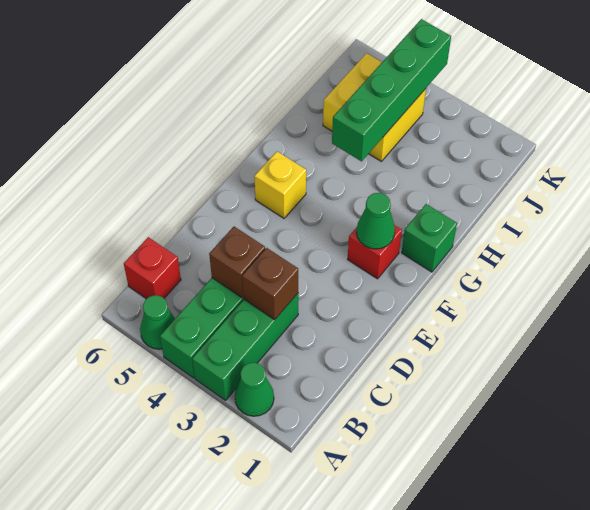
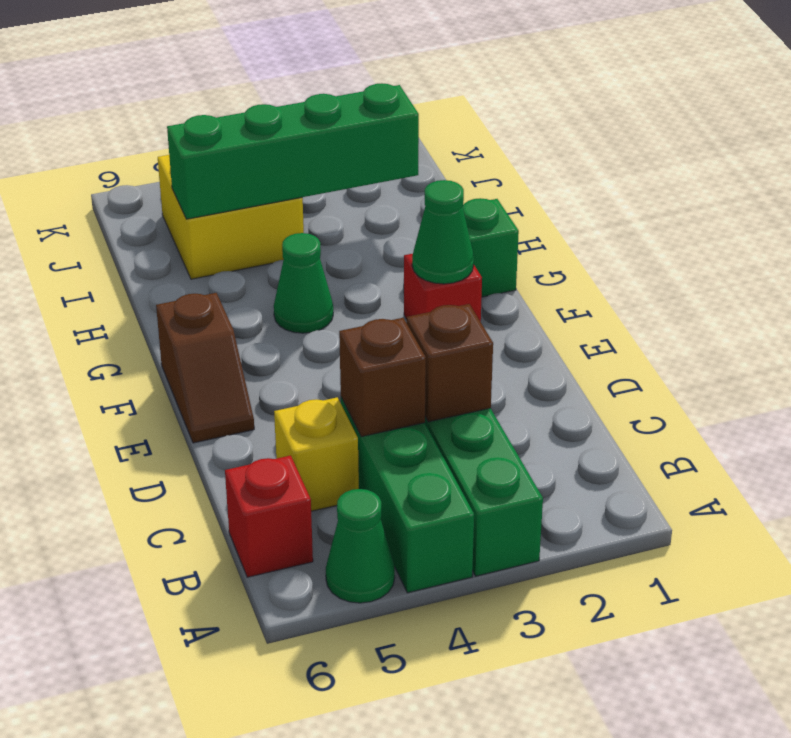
green cone A2 level 1 -> green cone G4 level 1
none -> brown slope E6:F6 level 1 top F
yellow brick F5 level 1 -> yellow brick C5 level 1
green brick H4:K4 level 2 -> green brick I2:I5 level 2

